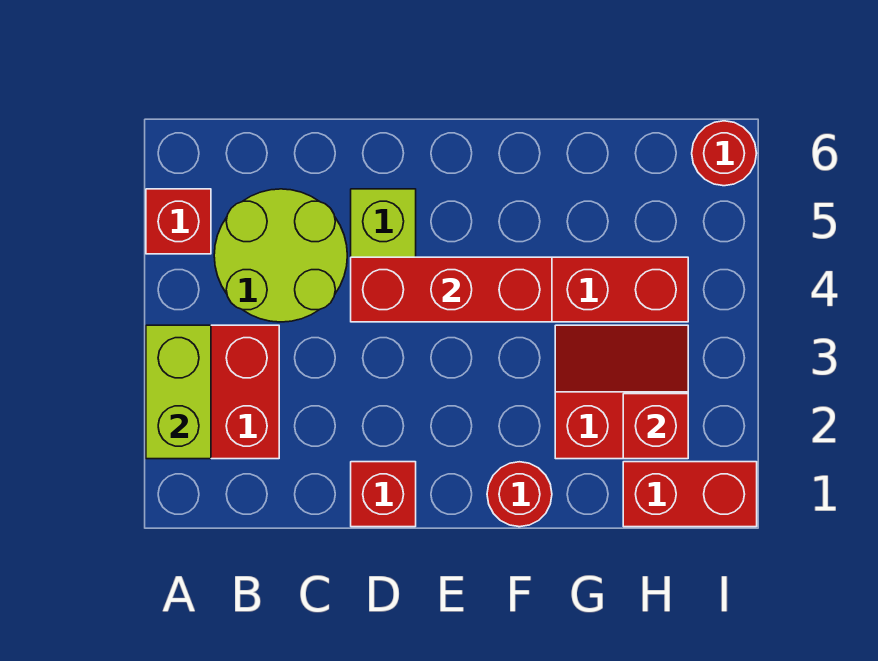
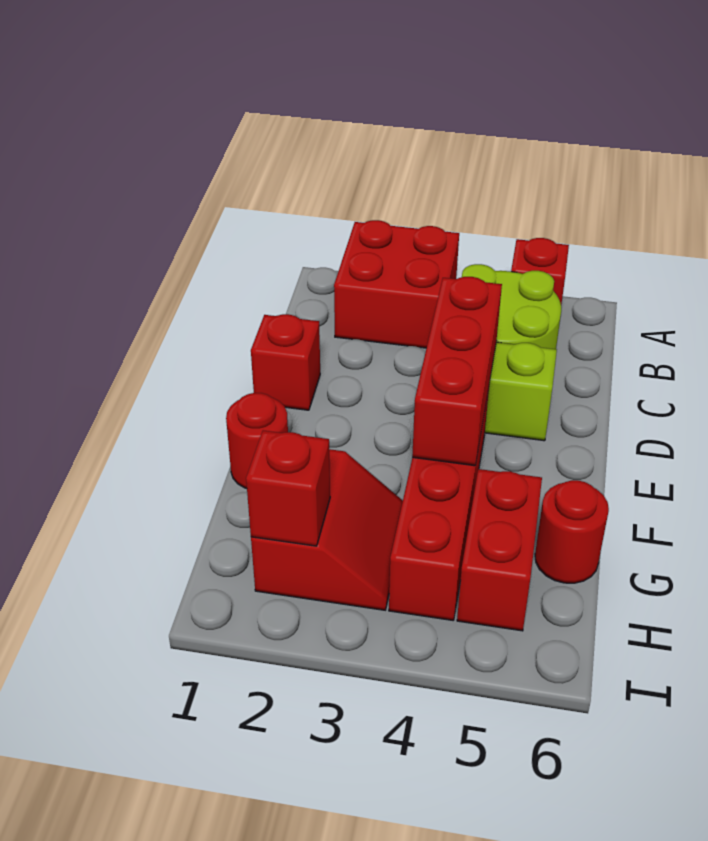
lime brick A2:A3 level 2 -> none
red brick H1:I1 level 1 -> red brick G5:H5 level 1
red round brick I6 level 1 -> red round brick G6 level 1

